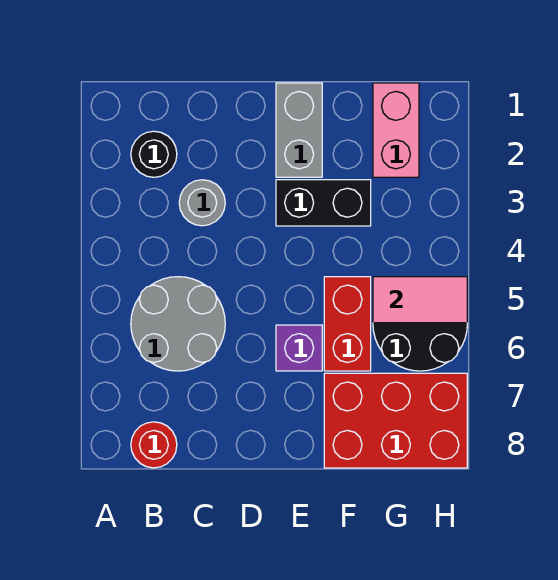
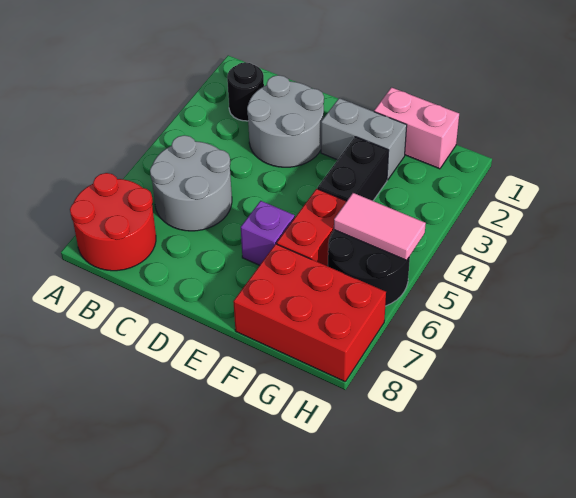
red round brick B8 level 1 -> red round brick A7:B8 level 1
grey round brick C3 level 1 -> grey round brick C2:D3 level 1
grey brick E1:E2 level 1 -> grey brick E2:F2 level 1
black brick E3:F3 level 1 -> black brick F3:F4 level 1
pink brick G1:G2 level 1 -> pink brick F1:G1 level 1

